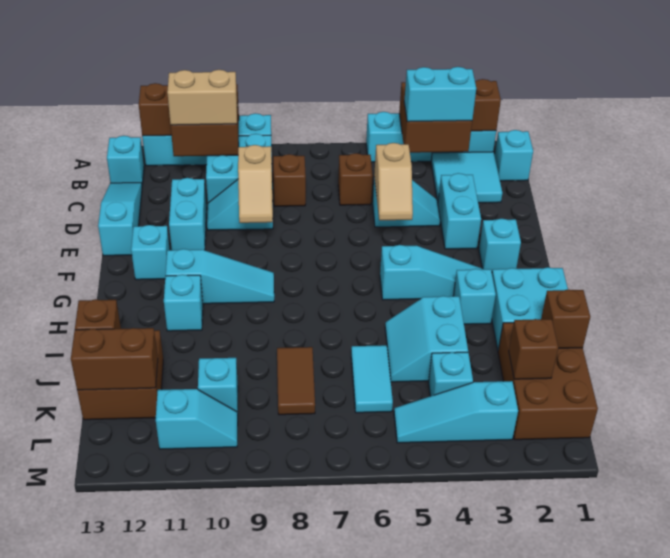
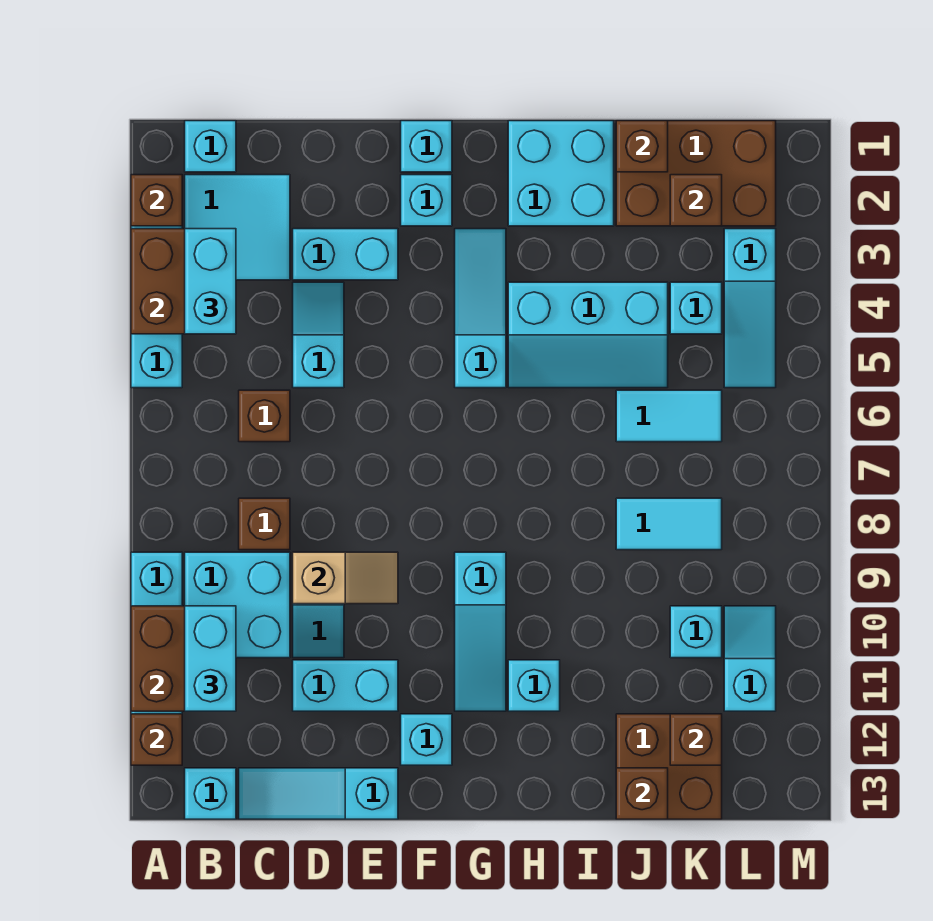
tan brick B10:B11 level 3 -> cyan brick B10:B11 level 3
tan slope D5:E5 level 2 top D -> none
cyan slope G9:G11 level 1 top 11 -> cyan slope G9:G11 level 1 top 9
cyan brick H3 level 1 -> cyan brick F1 level 1
cyan slope I4:J5 level 1 top 4 -> cyan slope H4:J5 level 1 top 4
brown tile J8:K8 level 1 -> cyan tile J8:K8 level 1
brown brick K12:K13 level 2 -> brown brick K12 level 2

